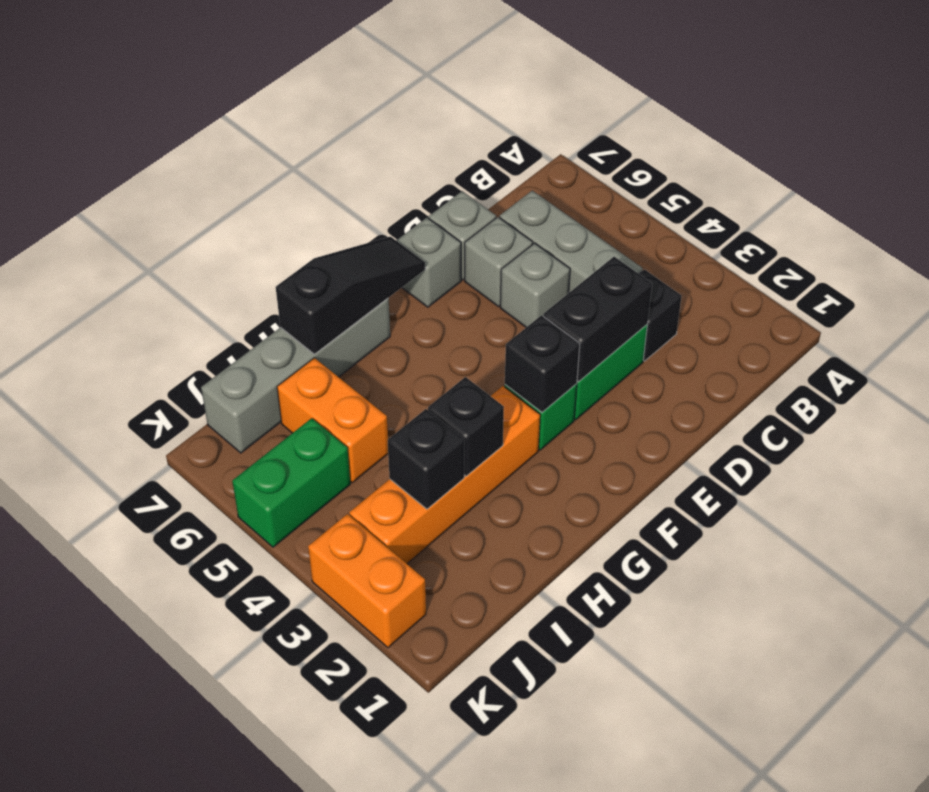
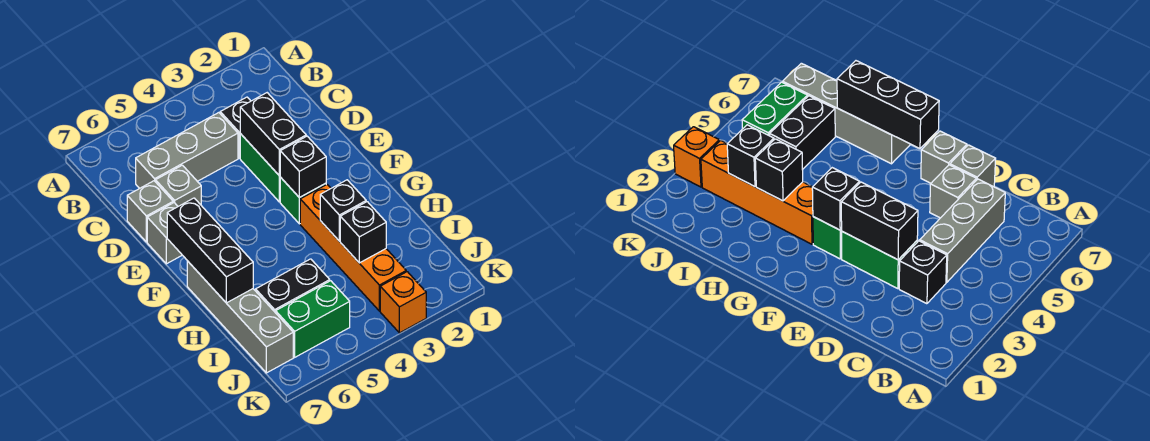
grey brick D5 level 1 -> none
black slope F7:H7 level 2 top H -> black brick F7:H7 level 2
orange brick I5:I6 level 1 -> black brick I5:I6 level 1
green brick J5:K5 level 1 -> green brick J5:J6 level 1
orange brick K2:K3 level 1 -> orange brick K3 level 1

